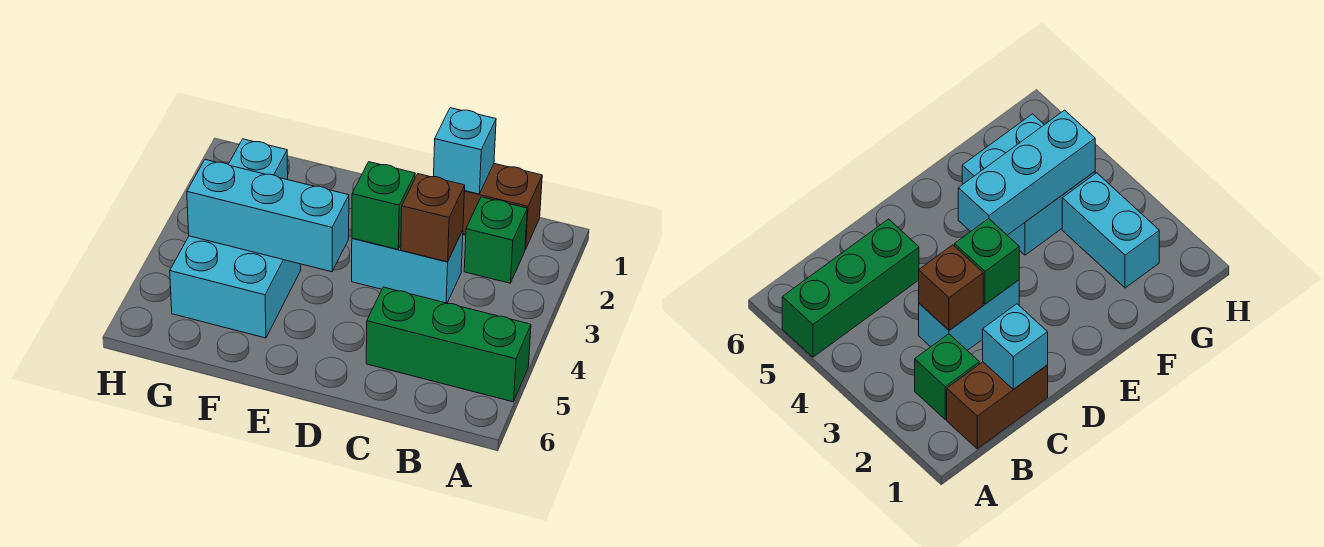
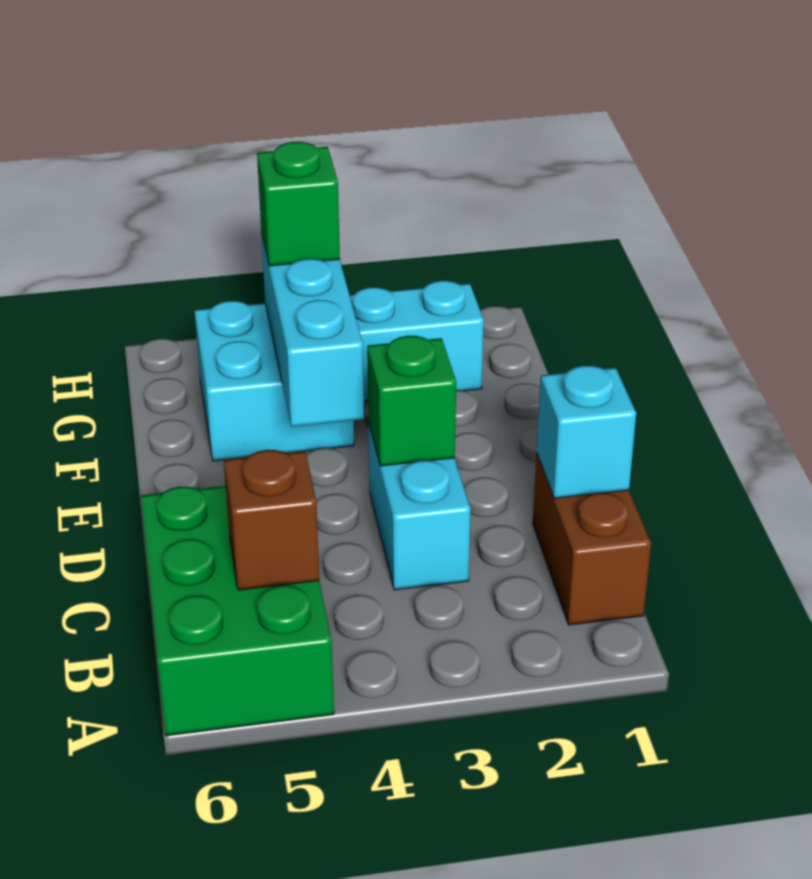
green brick A5:C5 level 1 -> green brick A5:C6 level 1
green brick B2 level 1 -> green brick G4 level 3
brown brick C3 level 2 -> brown brick B5 level 2

